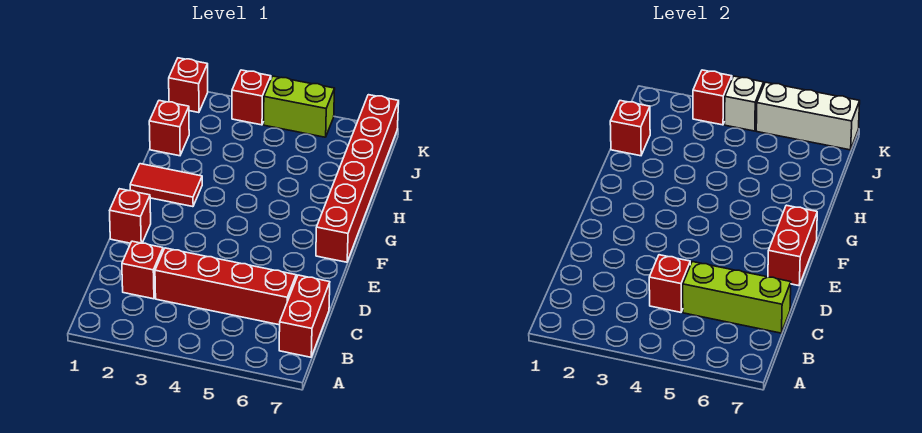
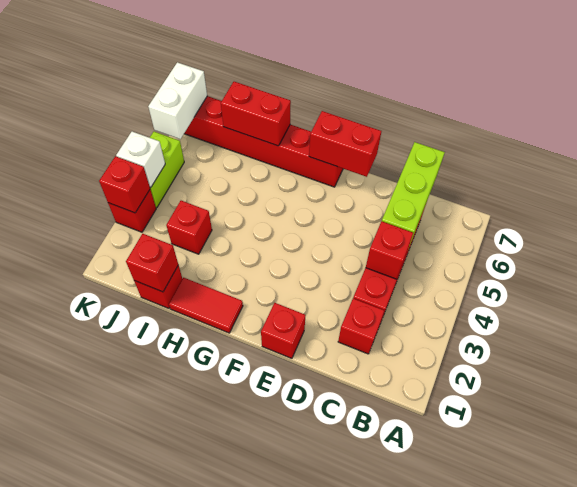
red brick B7:C7 level 1 -> red brick H7:I7 level 2
red tile G1:G2 level 1 -> red tile G1:H1 level 1
red brick K1 level 1 -> red brick I3 level 1
white brick K5:K7 level 2 -> white brick K6:K7 level 2

